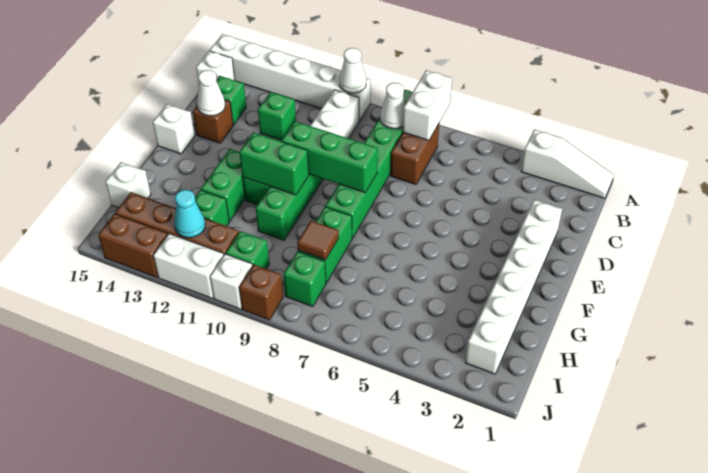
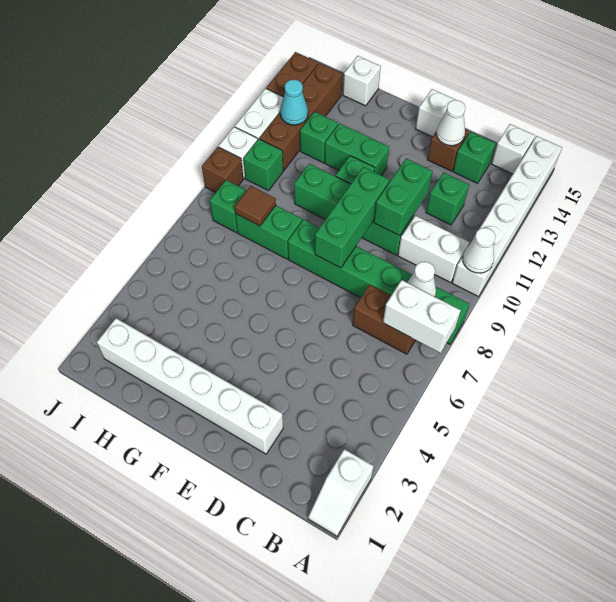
white slope A1:A3 level 1 top 3 -> white slope A1:A2 level 1 top 2
green brick F10:F11 level 2 -> green brick D10:D11 level 2

